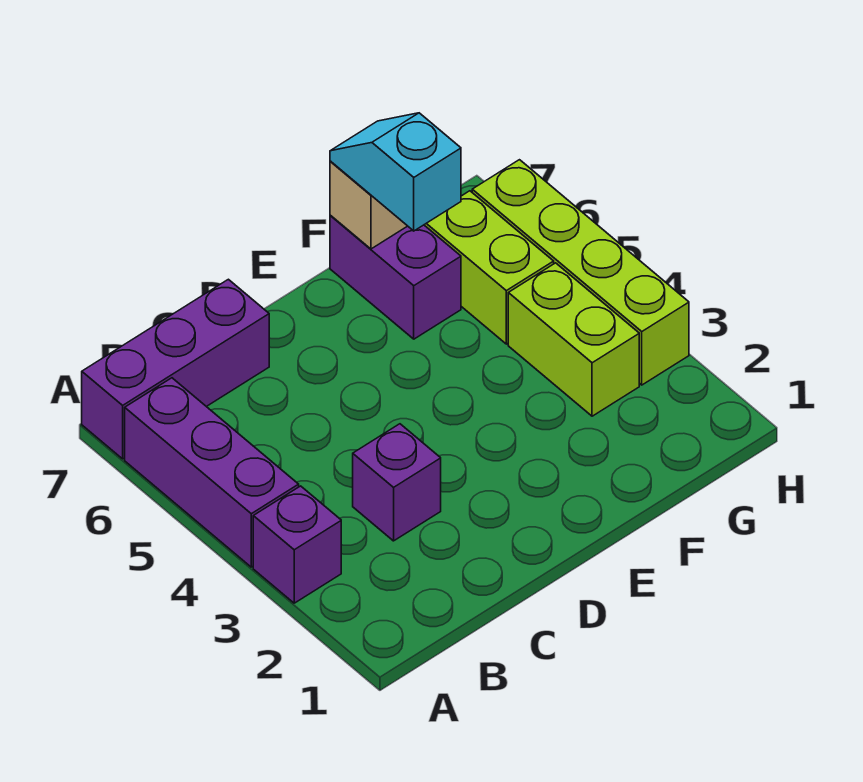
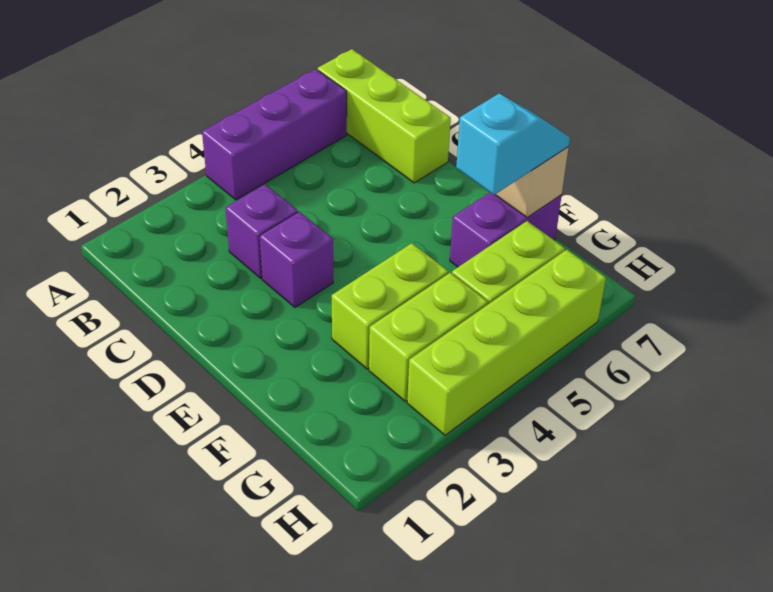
purple brick A3 level 1 -> purple brick D3 level 1
purple brick A7:C7 level 1 -> lime brick A7:C7 level 1
none -> lime brick F3:F4 level 1

